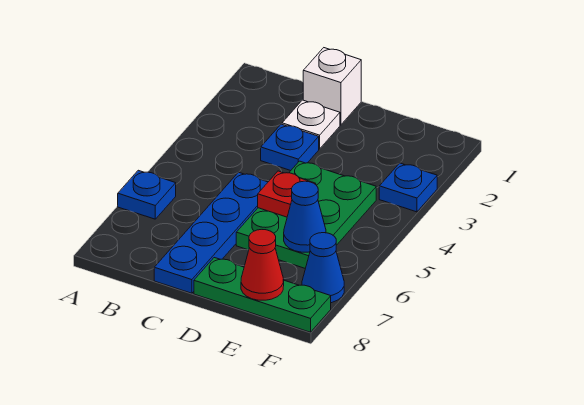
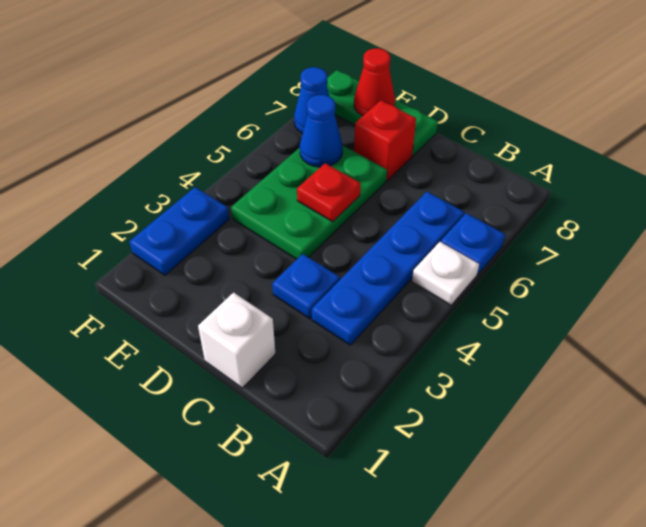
white plate C2 level 1 -> white plate A5 level 1
blue plate C5:C8 level 1 -> blue plate B3:B6 level 1
none -> red brick D7 level 1
blue plate F3 level 1 -> blue plate F2:F3 level 1

